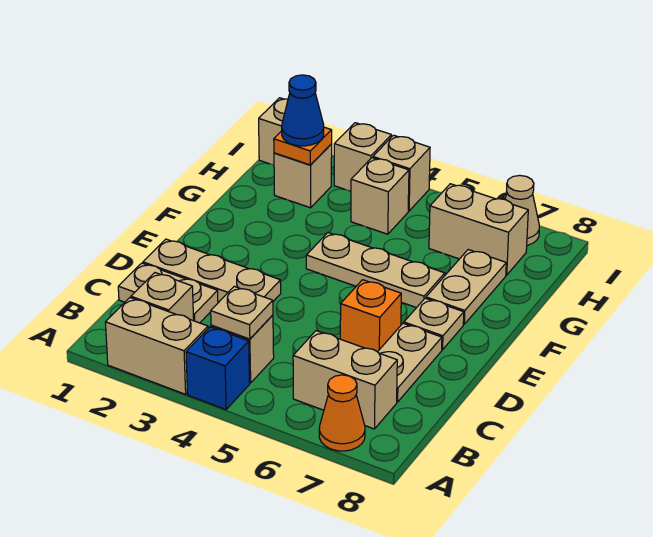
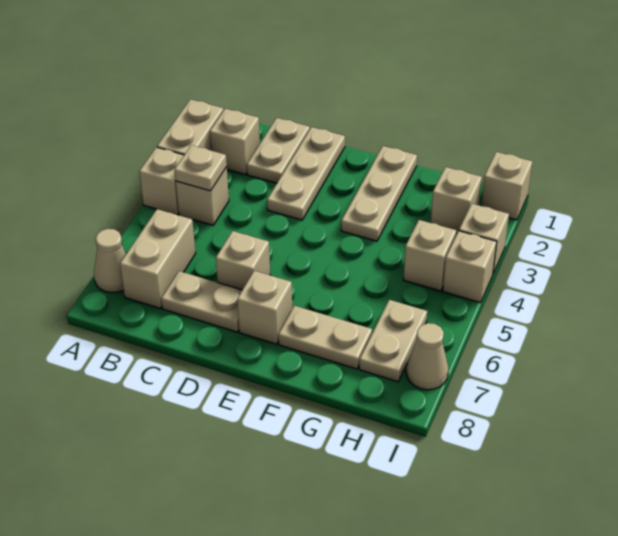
blue brick A4 level 1 -> tan brick A4 level 1
orange cone A7 level 1 -> tan cone A7 level 1
orange brick D6 level 1 -> tan brick D6 level 1
tan plate E7 level 1 -> tan brick E7 level 1
tan plate F4:F6 level 1 -> tan plate F1:F3 level 1
orange plate H2 level 2 -> none
blue cone H2 level 3 -> none
tan brick H6:H7 level 1 -> tan plate H6:H7 level 1

